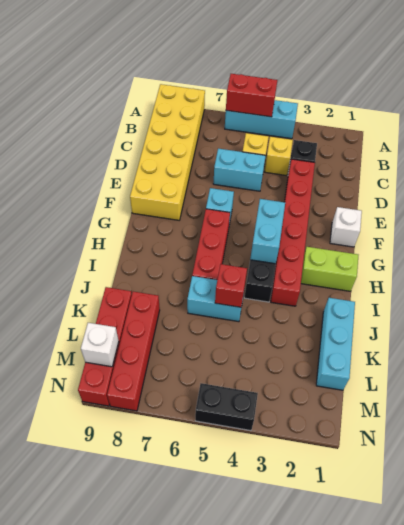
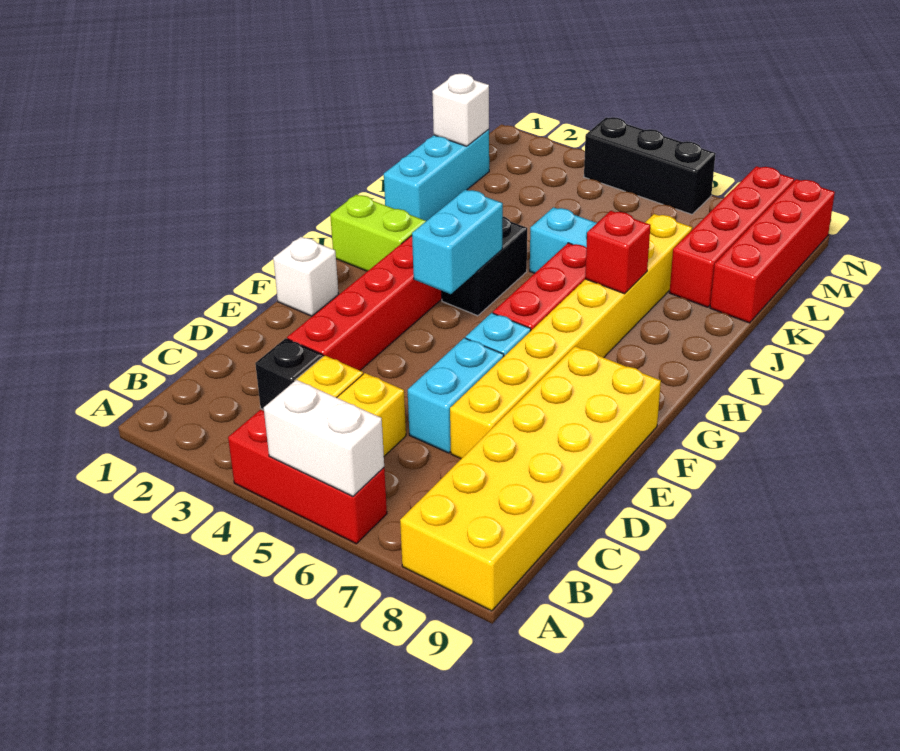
cyan brick A4:A6 level 1 -> red brick A4:A6 level 1
red brick A5:A6 level 2 -> white brick A5:A6 level 2
cyan brick D5:D6 level 1 -> cyan brick D6:E6 level 1
none -> yellow brick D7:K7 level 1
red brick J5 level 2 -> red brick I7 level 2
white brick M9 level 2 -> white brick L1 level 2
black brick N4:N5 level 1 -> black brick N4:N6 level 1

